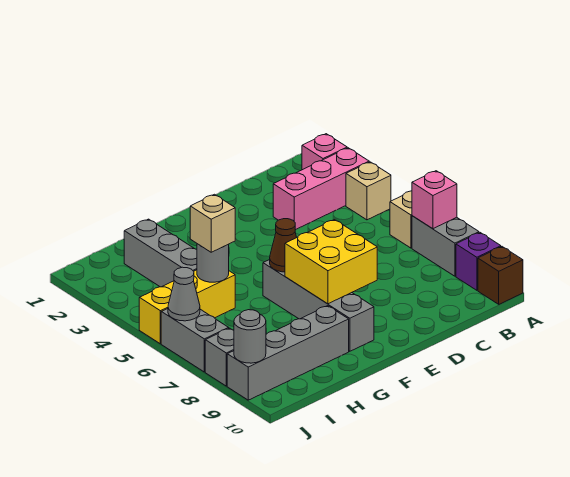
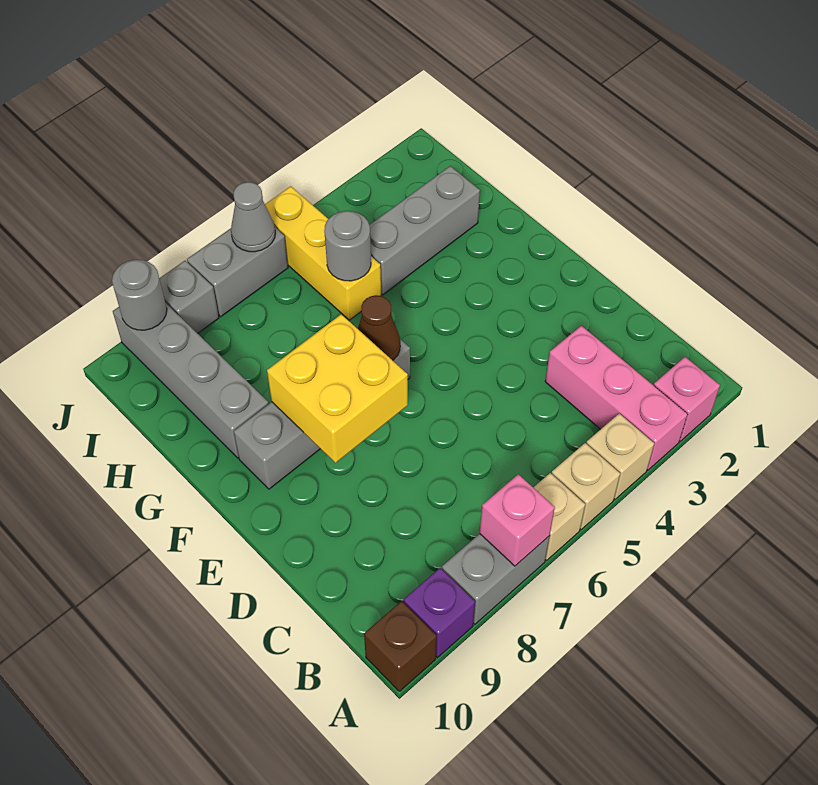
tan brick H5 level 3 -> tan brick A5 level 1

